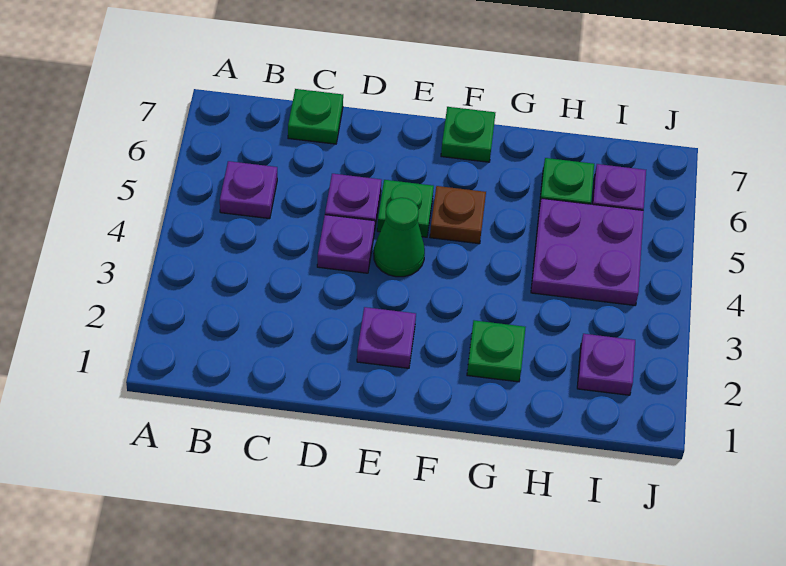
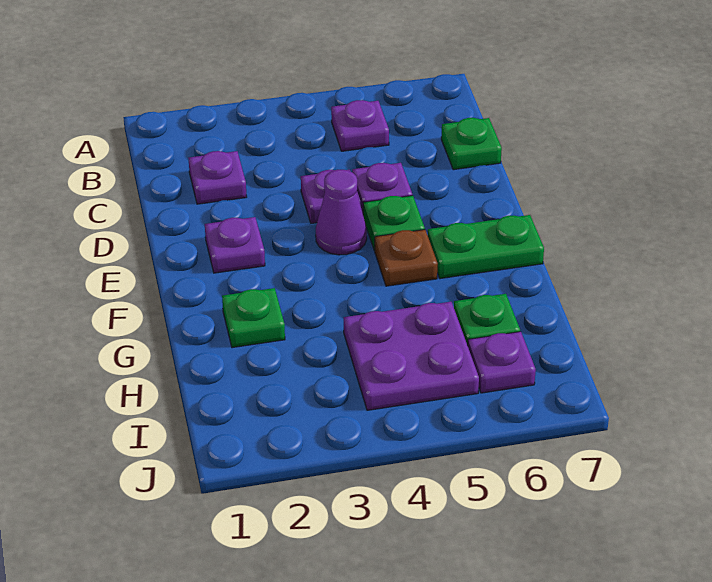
green cone E4 level 1 -> purple cone E4 level 1
green plate F7 level 1 -> green plate F6:F7 level 1
purple plate I2 level 1 -> purple plate C2 level 1

